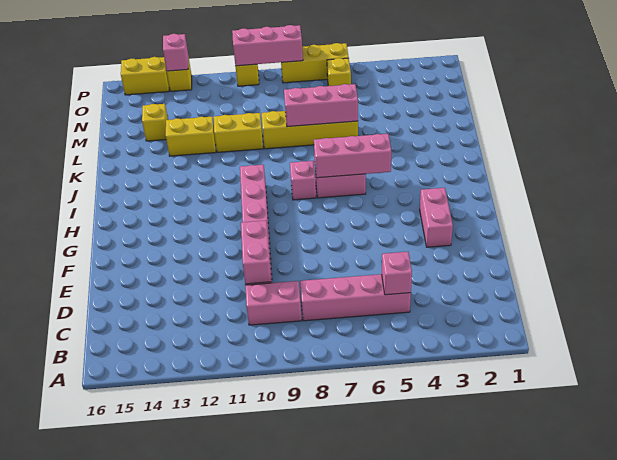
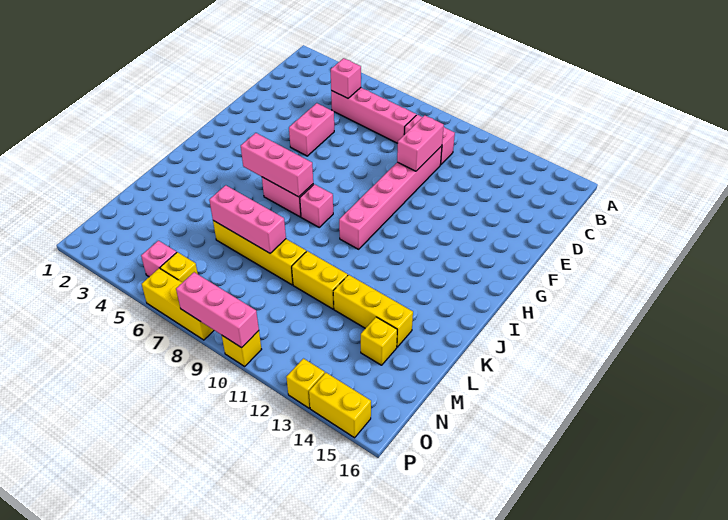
pink brick F3:G3 level 1 -> pink brick E5:F5 level 1
yellow brick L12:L13 level 1 -> yellow brick L12:L14 level 1
pink brick P13 level 2 -> pink brick O5 level 1

